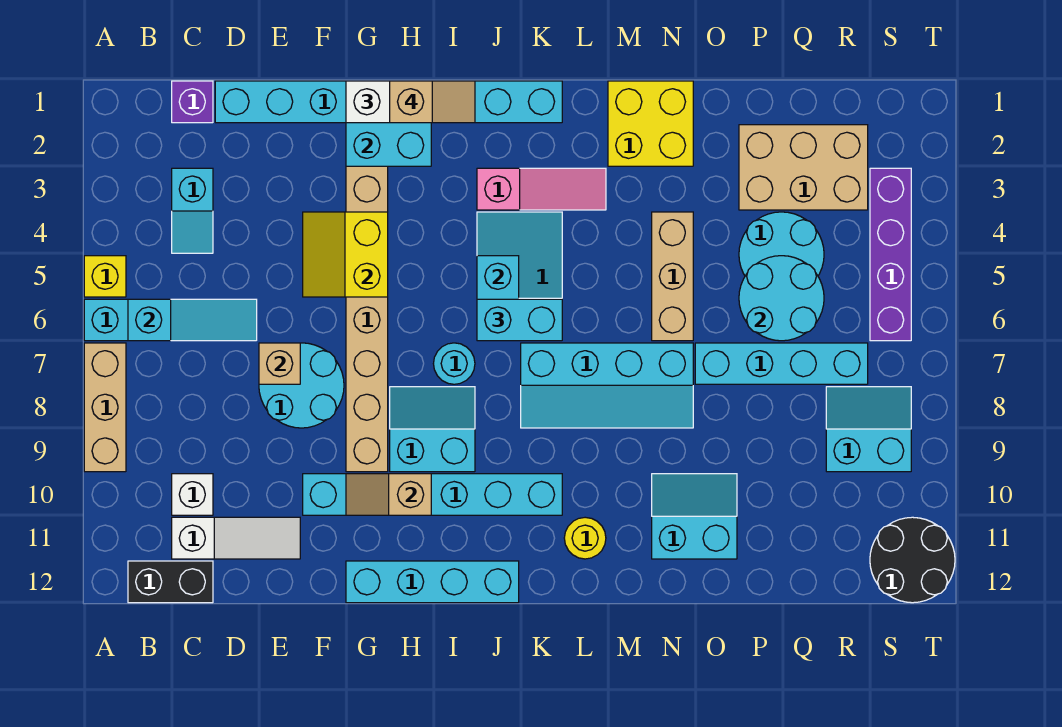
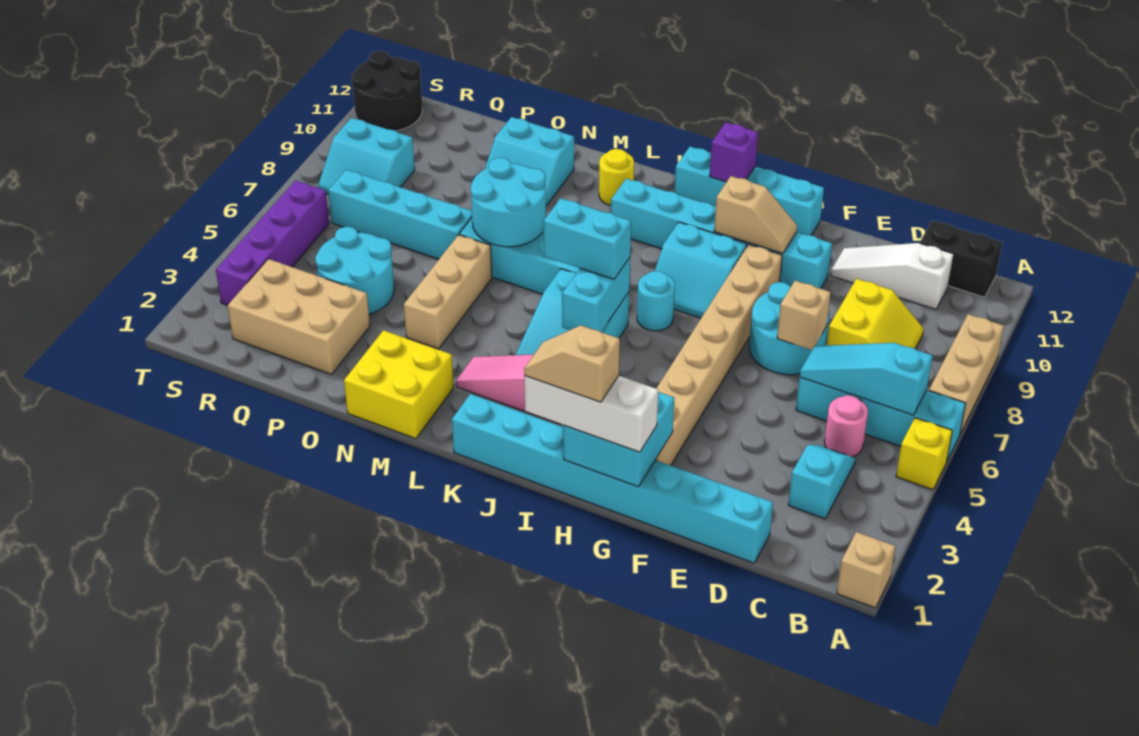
none -> tan brick A1 level 1
purple brick C1 level 1 -> purple brick I12 level 2
none -> pink round brick C5 level 1
white brick C10 level 1 -> none
yellow slope F4:G5 level 2 top G -> yellow slope C8:D9 level 1 top D
cyan round brick P5:Q6 level 2 -> cyan round brick M7:N8 level 2

